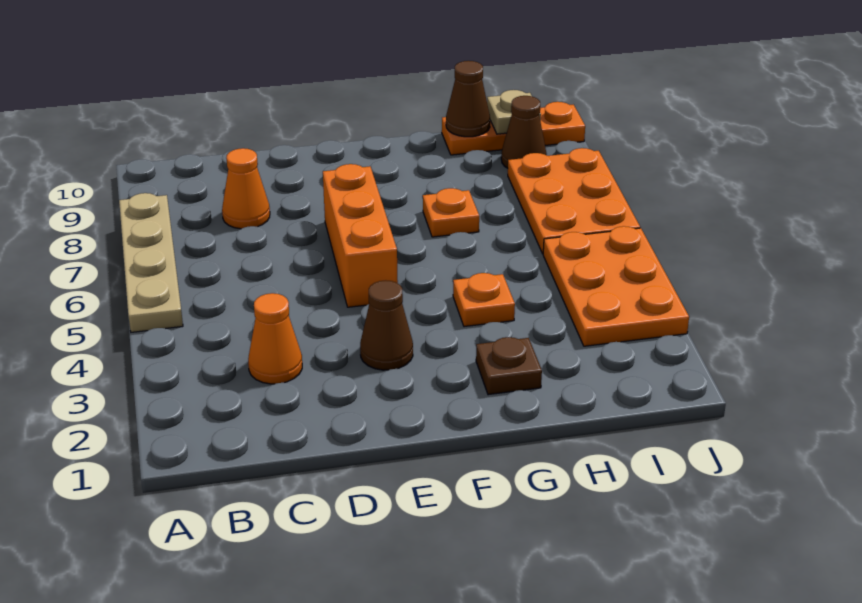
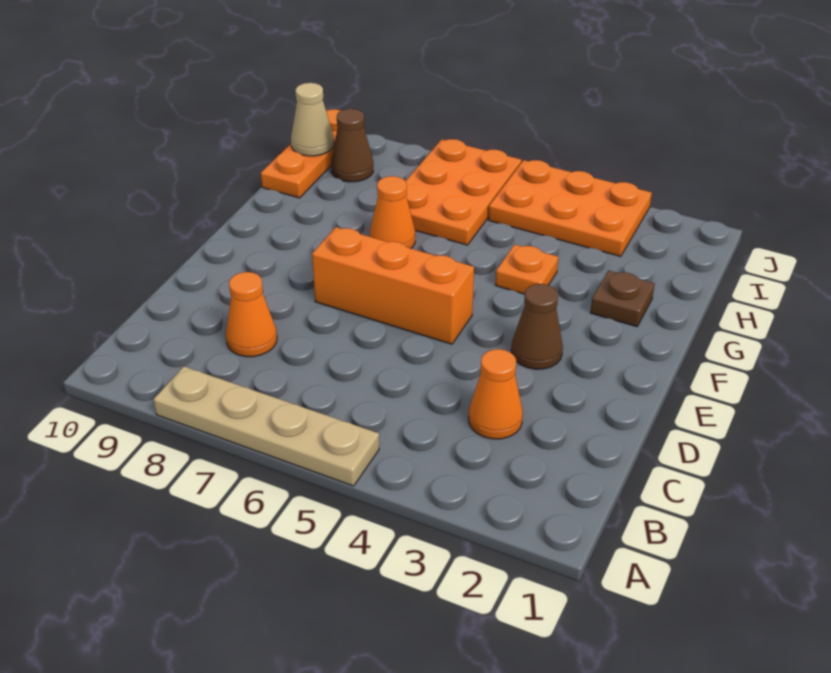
orange plate G7 level 1 -> orange cone G7 level 1
brown cone H10 level 2 -> none
orange plate I6:J8 level 1 -> orange plate H6:J7 level 1
tan plate I10 level 2 -> tan cone I10 level 2

